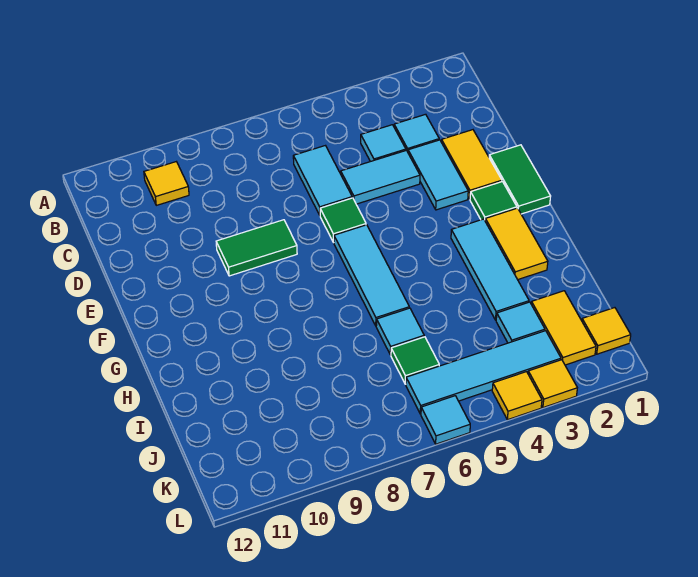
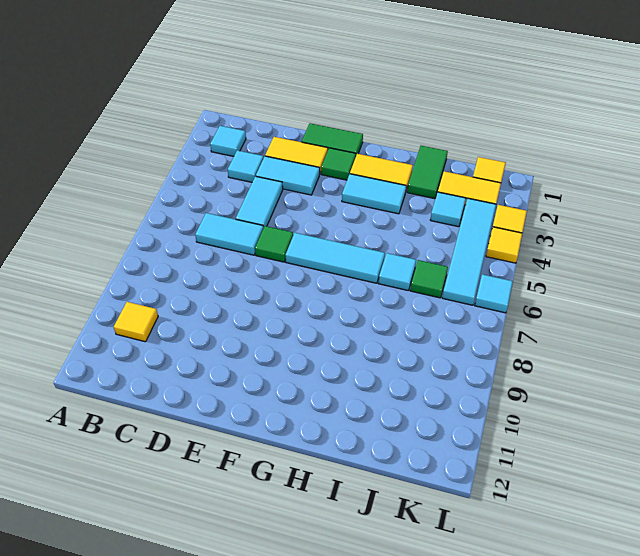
cyan tile C4 level 1 -> cyan tile B2 level 1
green tile E8:E9 level 1 -> green tile I1:I2 level 1
cyan tile G3:I3 level 1 -> cyan tile G3:H3 level 1

